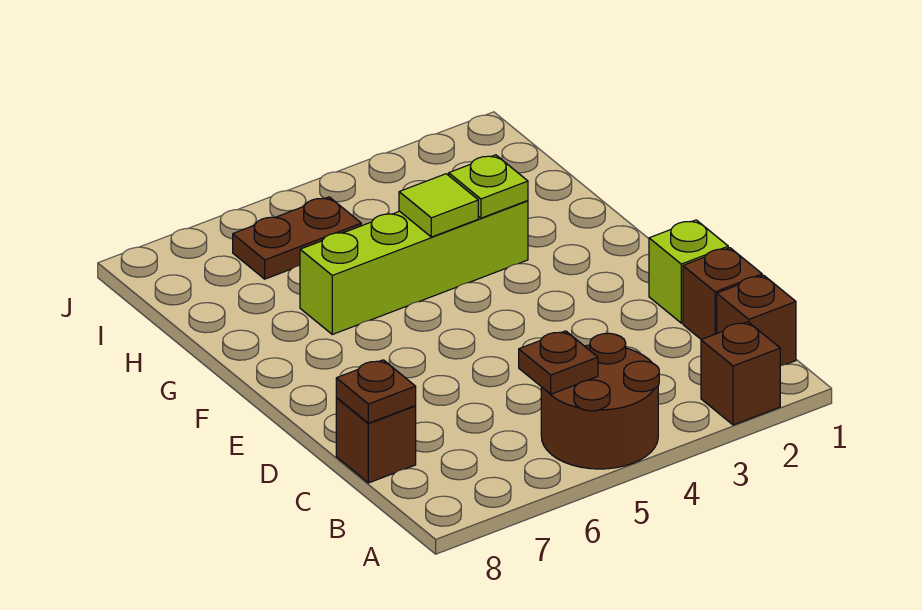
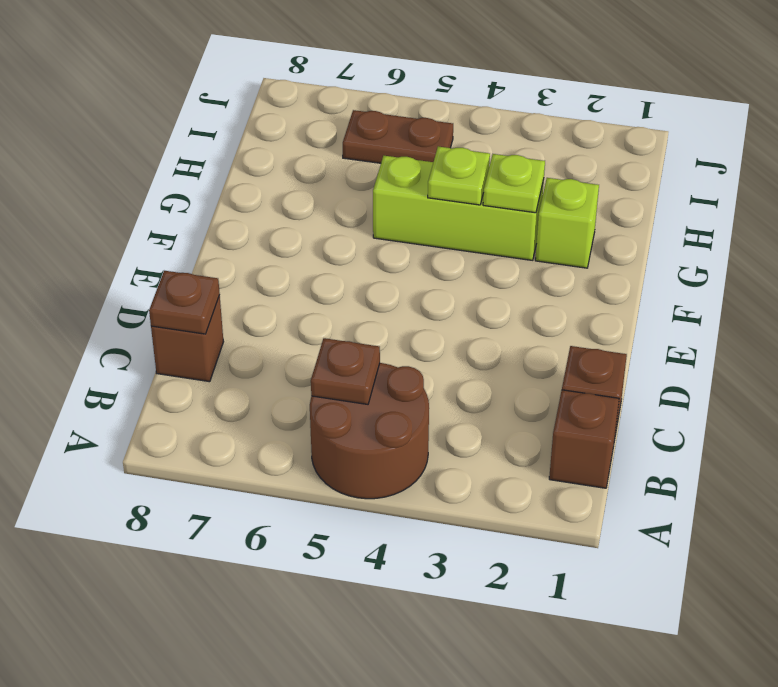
brown brick A2 level 1 -> none
lime brick D1 level 1 -> lime brick G2 level 1
lime brick G3:G6 level 1 -> lime brick G3:G5 level 1
lime tile G4 level 2 -> lime plate G4 level 2

